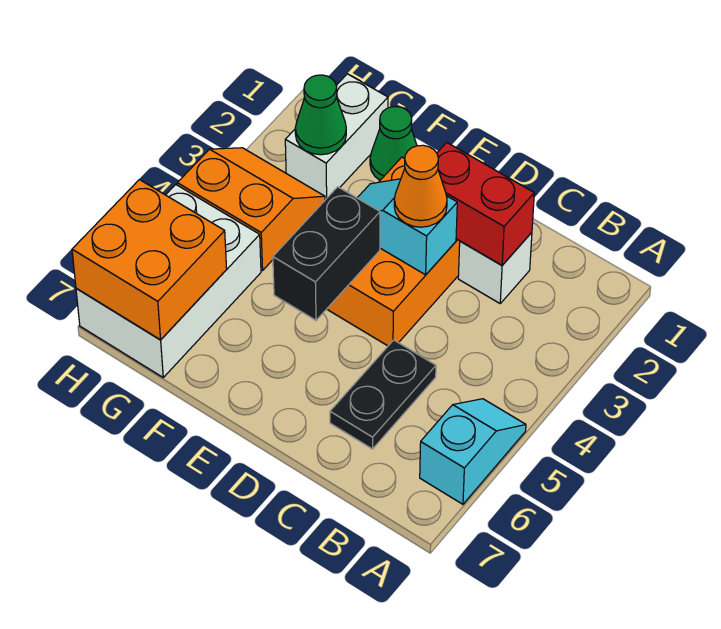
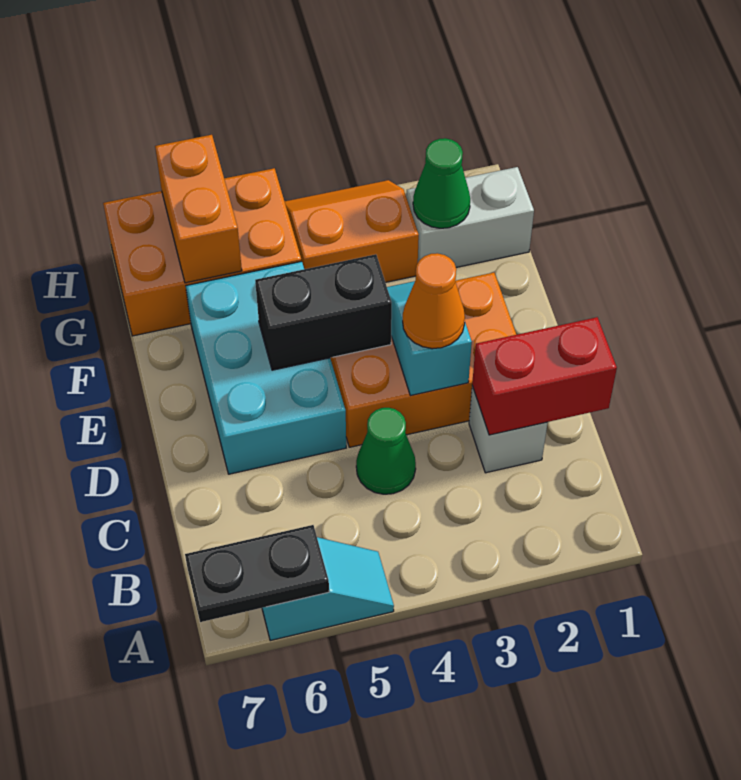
red brick C2:D2 level 2 -> red brick C1:C2 level 2
black plate C5:C6 level 1 -> black plate A6:A7 level 2
none -> cyan brick D5:F6 level 1
green cone F1 level 1 -> green cone C4 level 1
orange slope G3:H4 level 1 top 4 -> orange slope G3:H4 level 1 top G
white brick G5:H7 level 1 -> orange brick G5:H7 level 1
orange brick G6:H7 level 2 -> orange brick G6:H6 level 2

